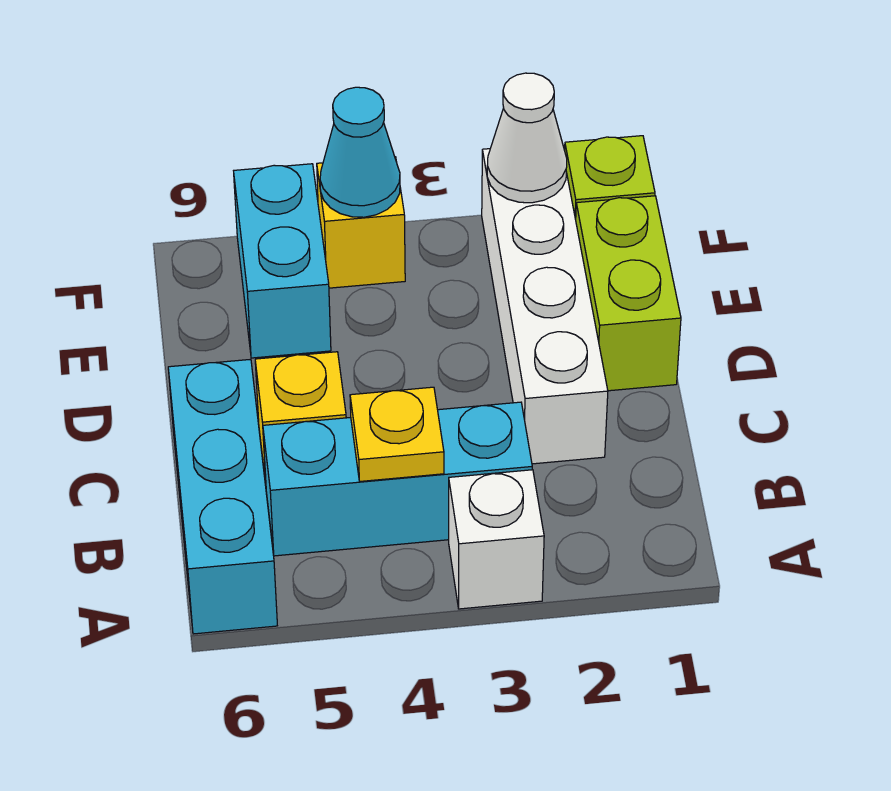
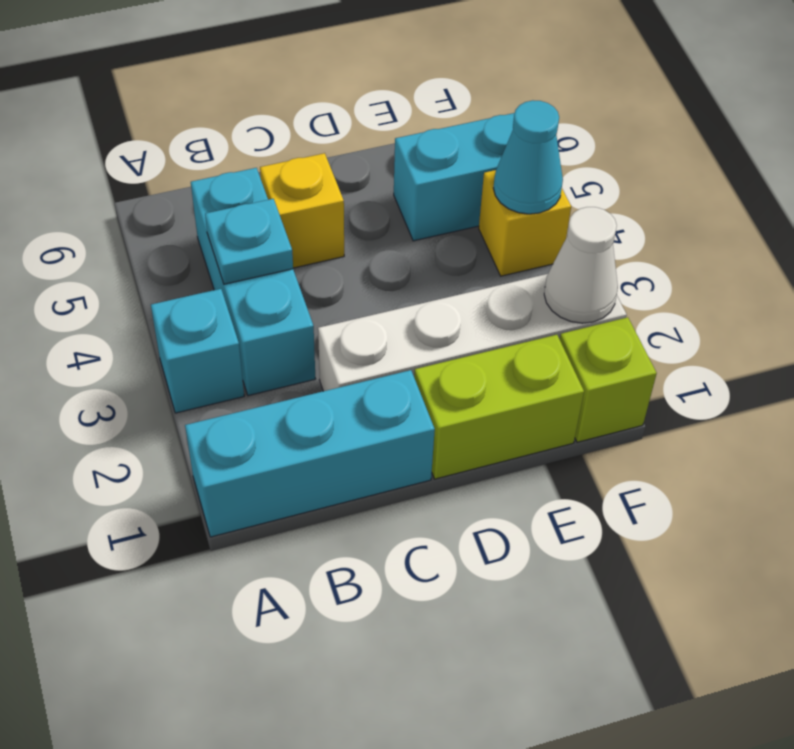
white brick A3 level 1 -> cyan brick A3 level 1
cyan brick A6:C6 level 1 -> cyan brick A1:C1 level 1
yellow plate B4 level 2 -> cyan plate B4 level 2

